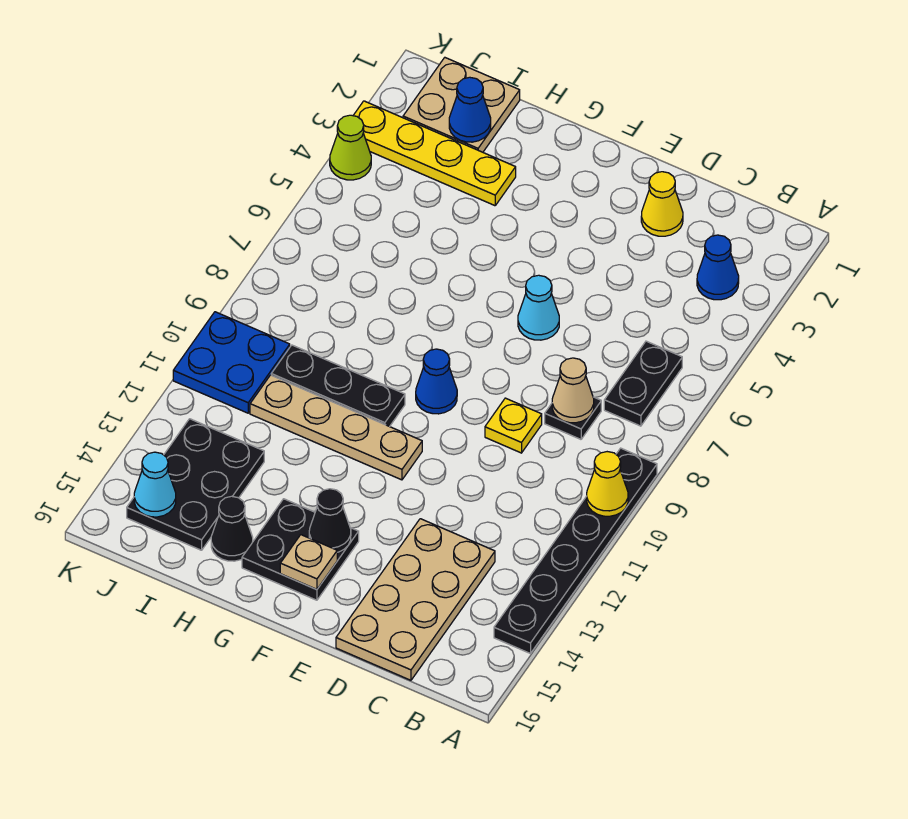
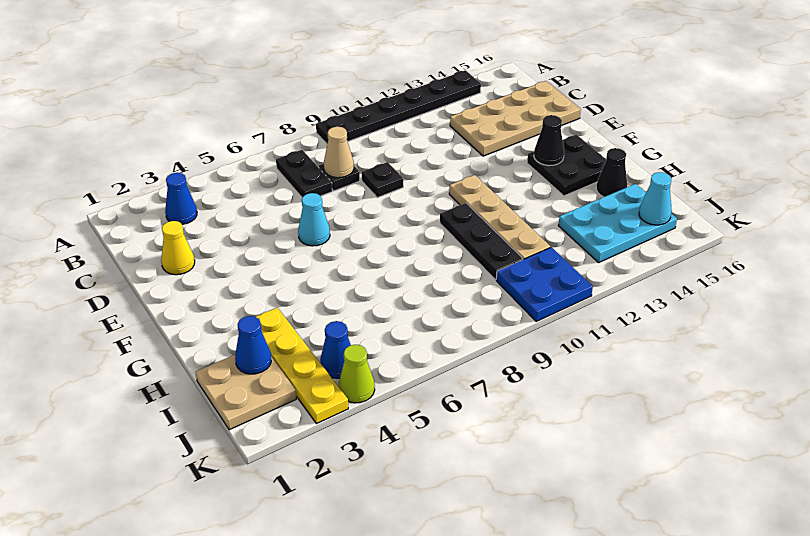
yellow cone A10 level 2 -> none
black plate B6:B7 level 1 -> black plate B7:C7 level 1
yellow plate D9 level 1 -> black plate D9 level 1
blue cone F9 level 1 -> blue cone J4 level 1
tan plate F15 level 2 -> none
black plate I13:J15 level 1 -> cyan plate I13:J15 level 1

